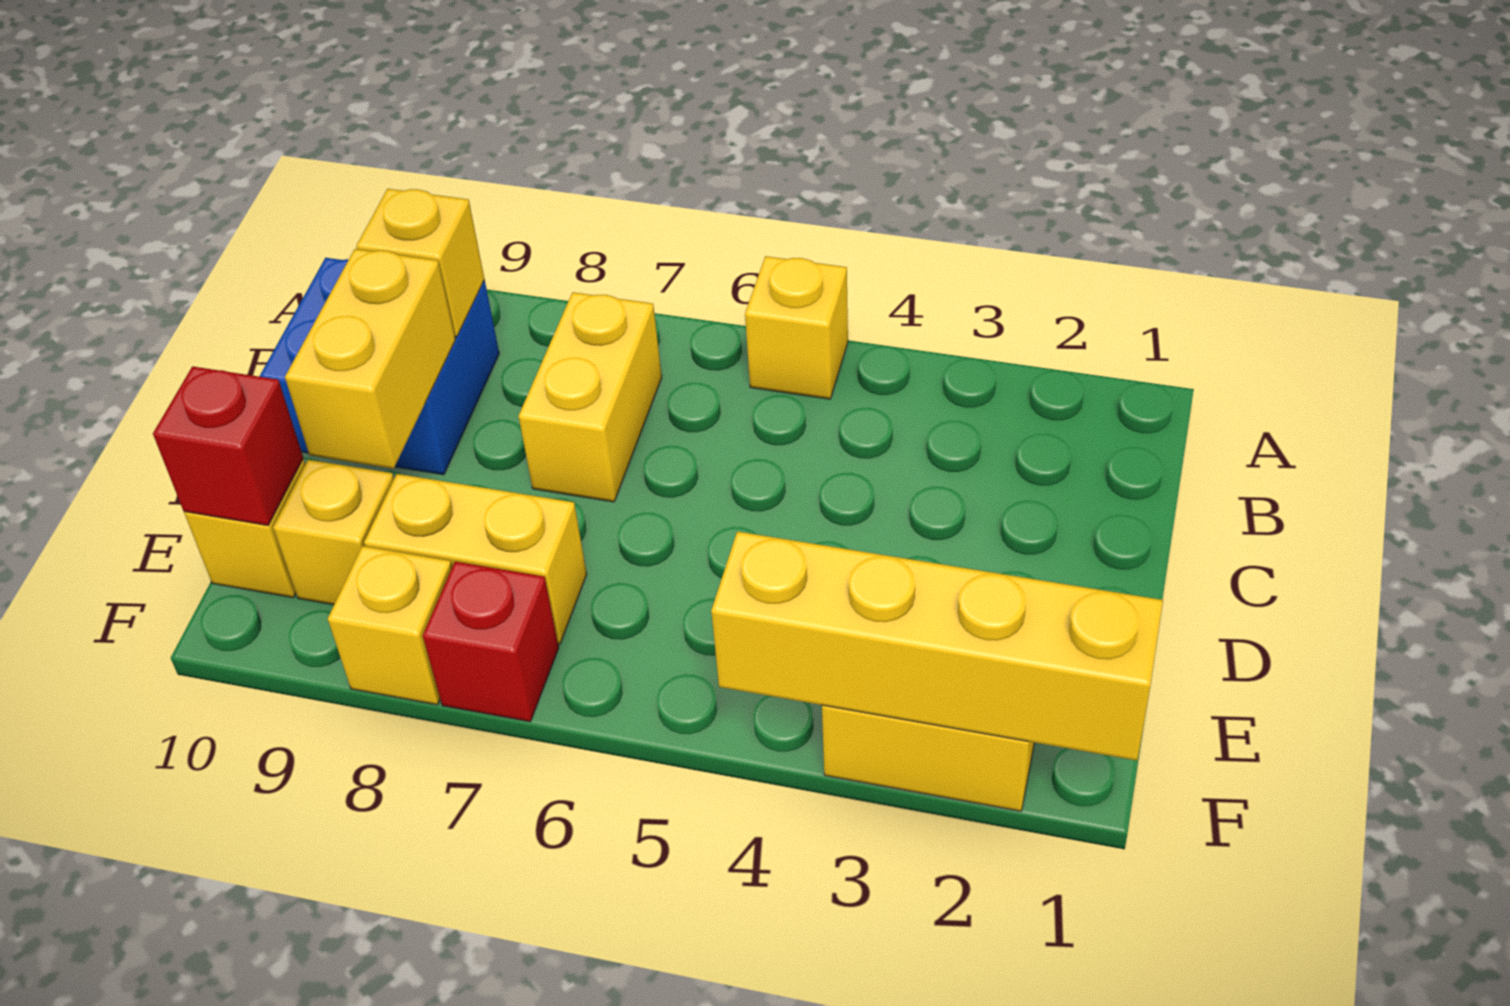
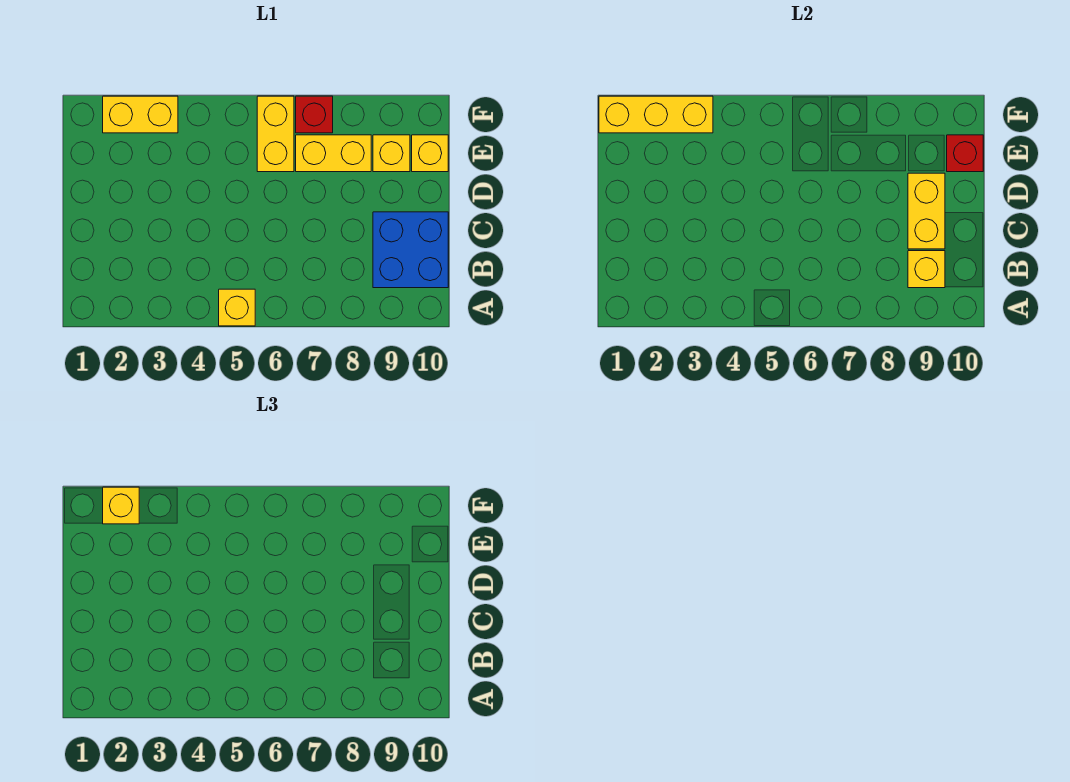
yellow brick B7:C7 level 1 -> yellow brick E6:F6 level 1
yellow brick F1:F4 level 2 -> yellow brick F1:F3 level 2
yellow brick F8 level 1 -> yellow brick F2 level 3

